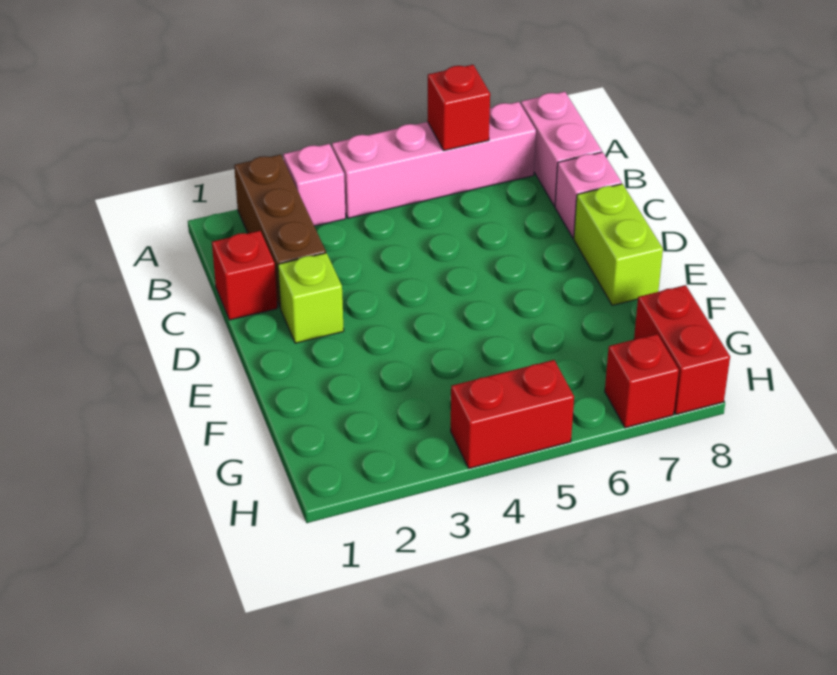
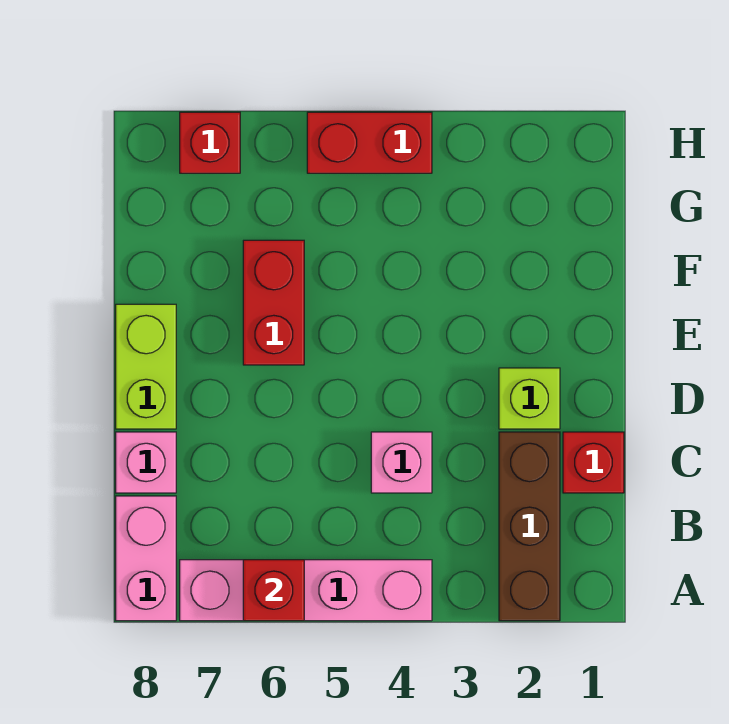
pink brick A3 level 1 -> pink brick C4 level 1
red brick G8:H8 level 1 -> red brick E6:F6 level 1

